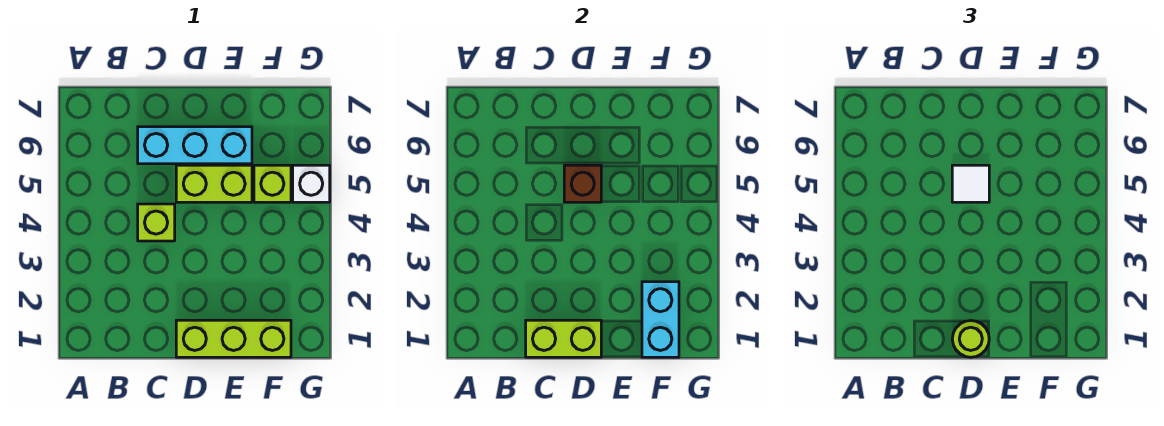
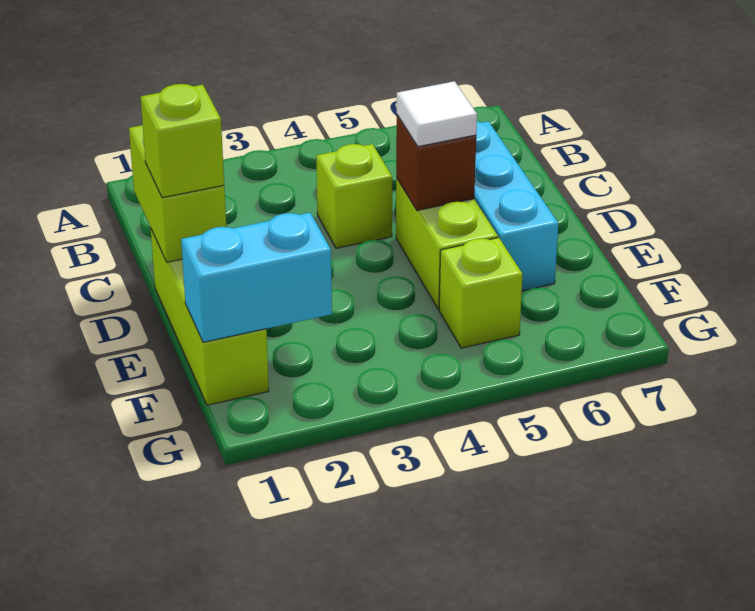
lime round brick D1 level 3 -> lime brick D1 level 3
white brick G5 level 1 -> none

